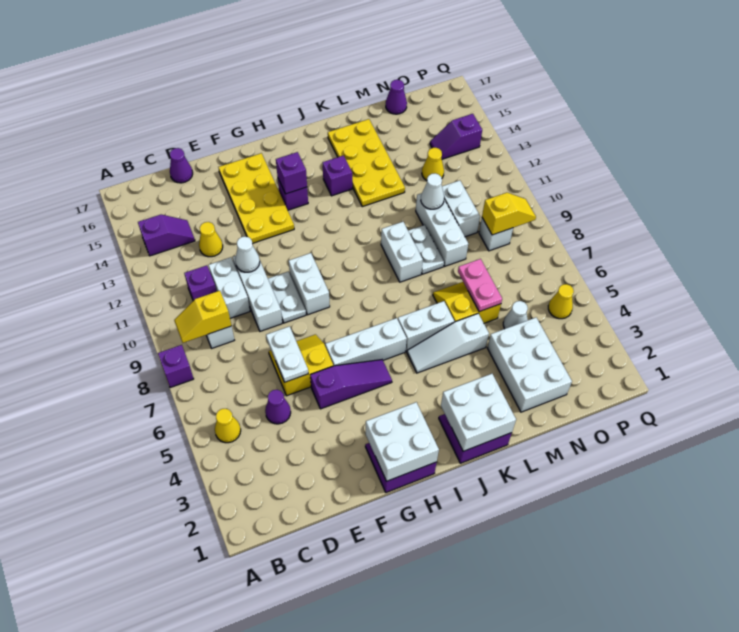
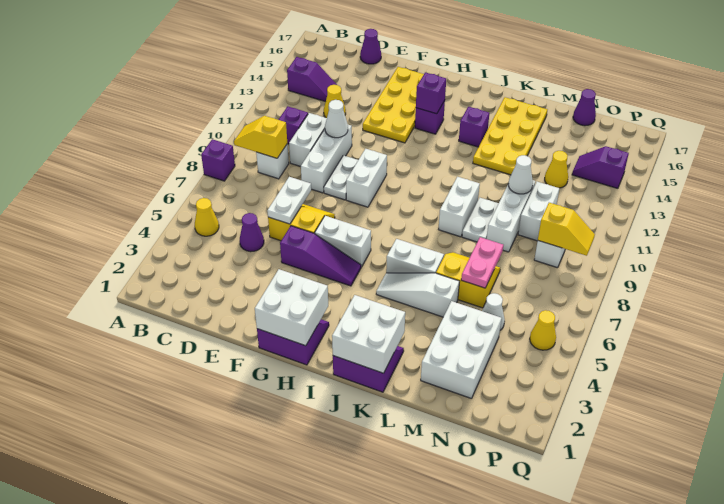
white brick G6:I6 level 1 -> white brick G6:H6 level 1

